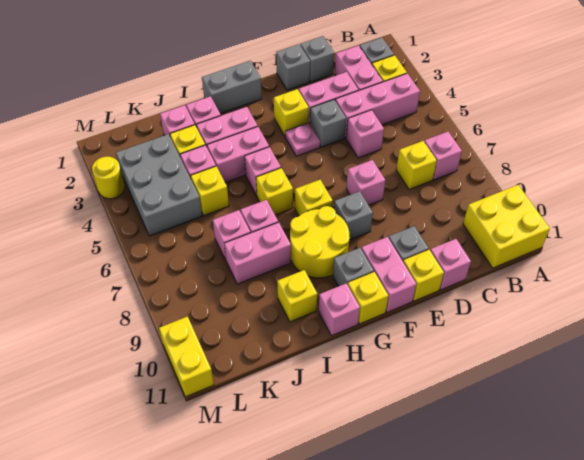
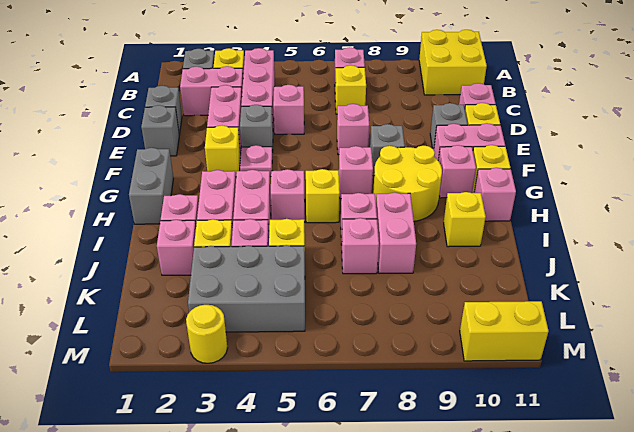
yellow brick G7 level 1 -> pink brick G7 level 1
grey brick G10 level 1 -> pink brick G10 level 1

